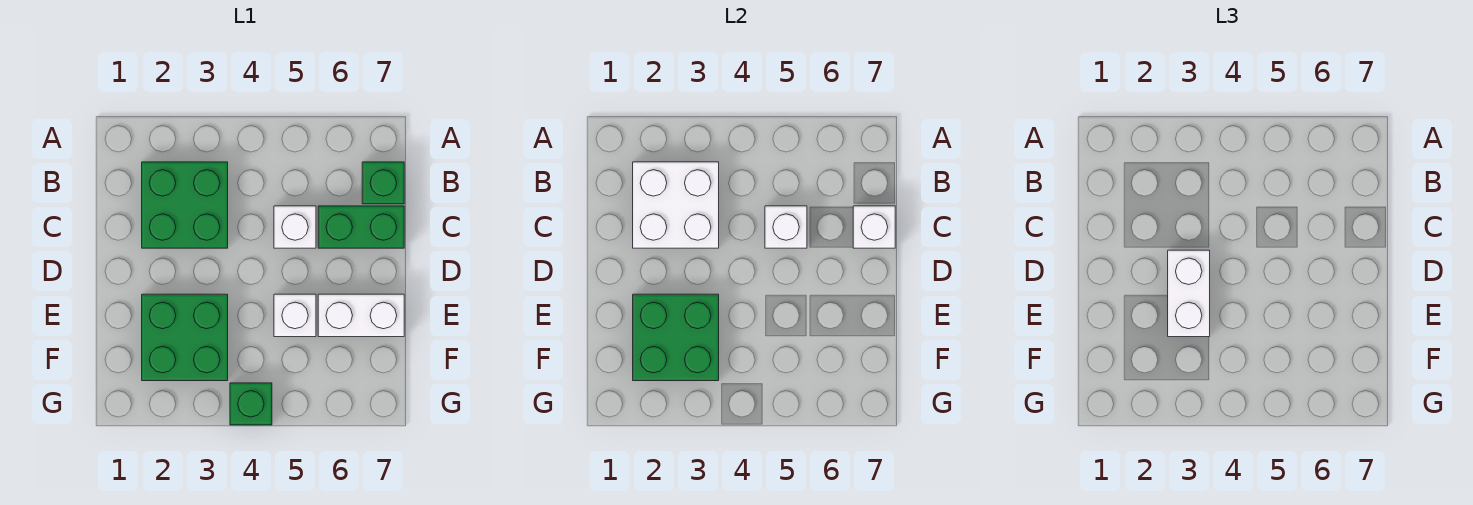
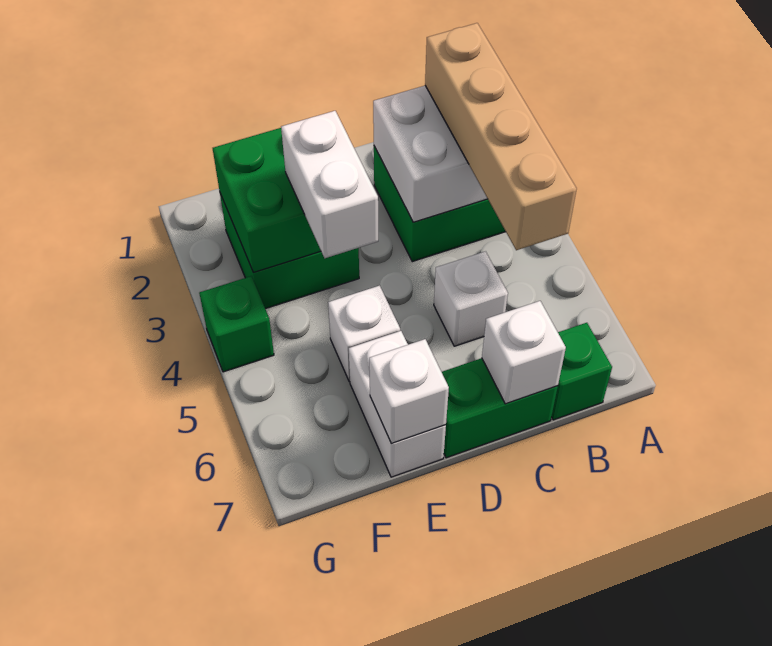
none -> tan brick B2:B5 level 3
white brick C5 level 2 -> white brick E7 level 2
green brick C6:C7 level 1 -> green brick C7:D7 level 1
white brick D3:E3 level 3 -> white brick E3:E4 level 3

